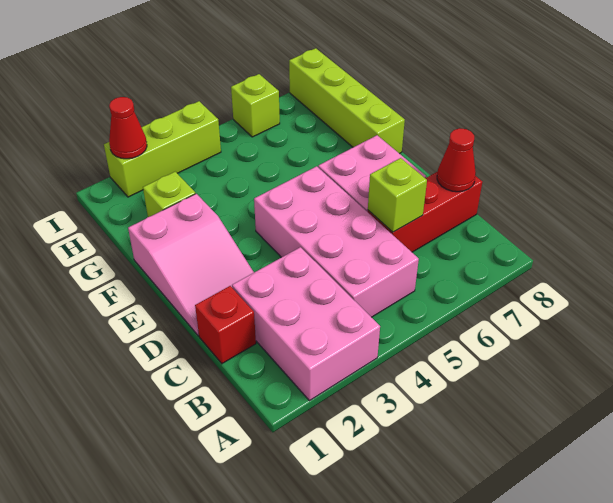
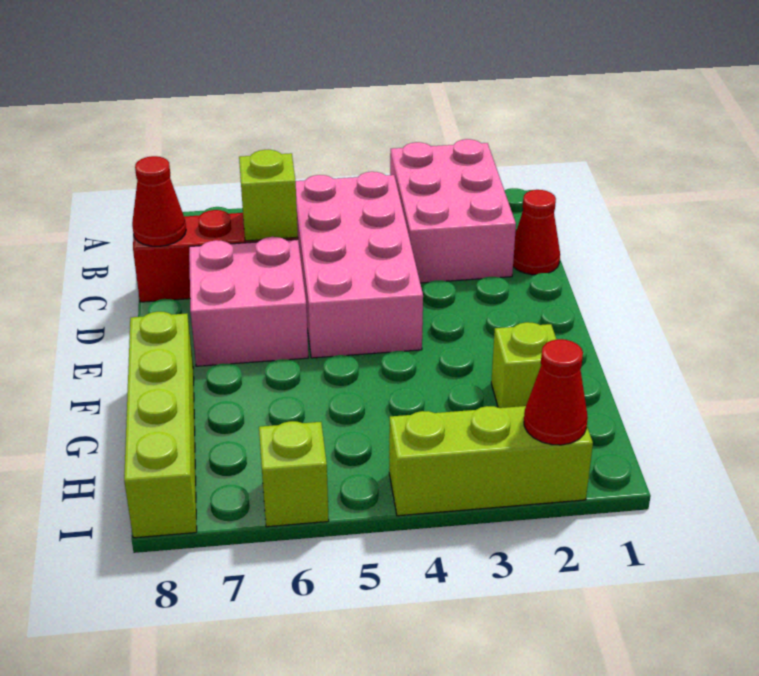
red brick C1 level 1 -> red cone C1 level 1
pink slope D1:F2 level 1 top F -> none

